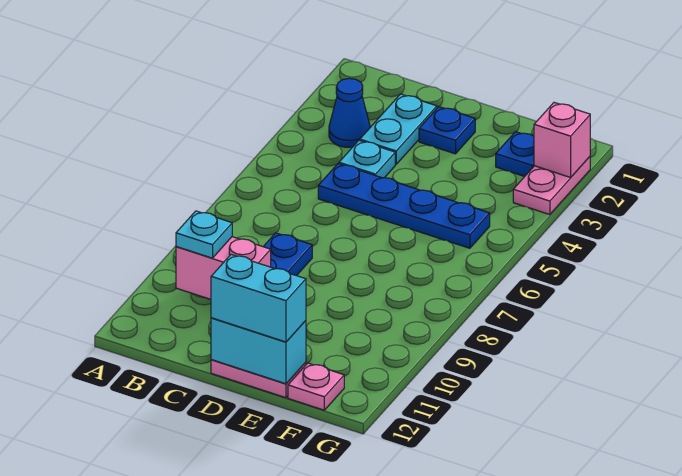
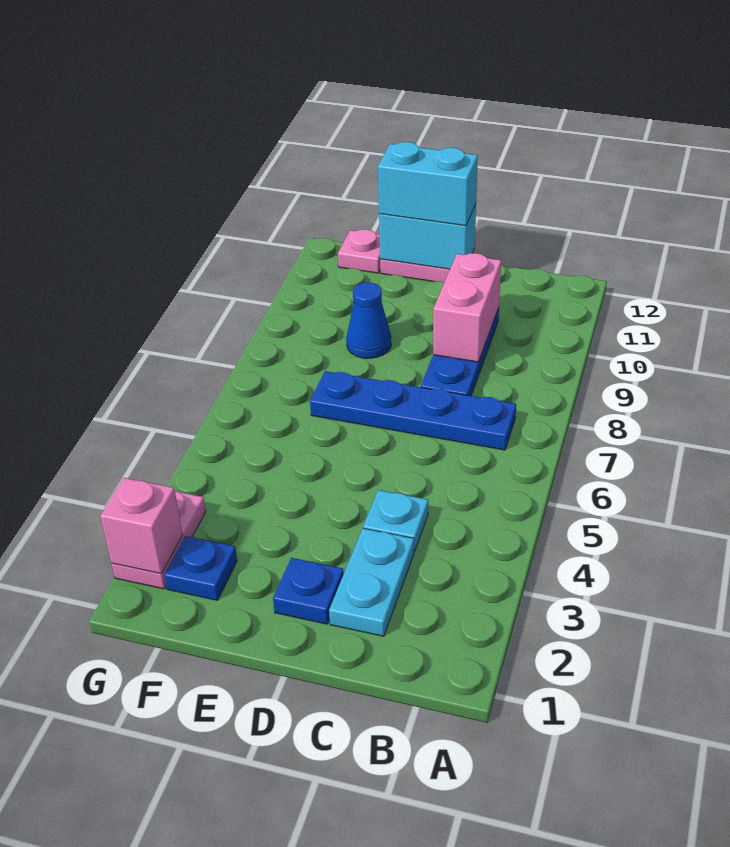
blue cone B3 level 1 -> blue cone E9 level 1
pink brick B10:C10 level 2 -> pink brick C9:C10 level 2
cyan plate B10 level 3 -> none
blue plate C5:F5 level 1 -> blue plate B7:E7 level 1

